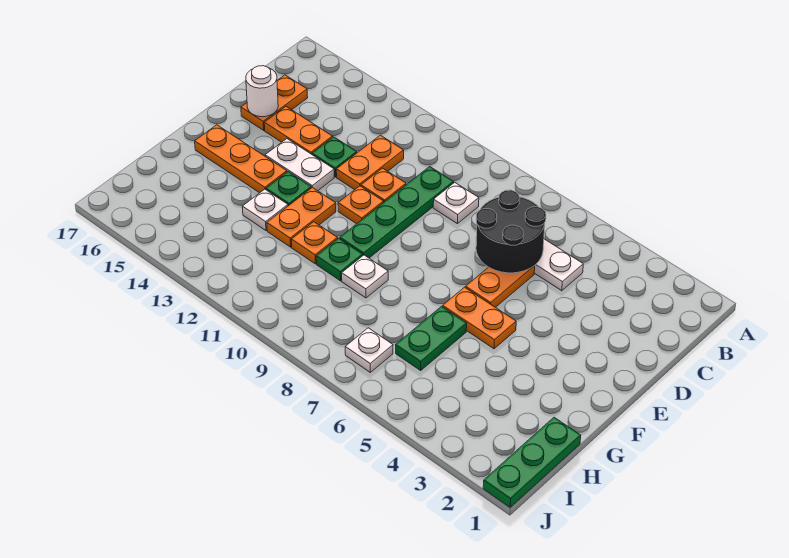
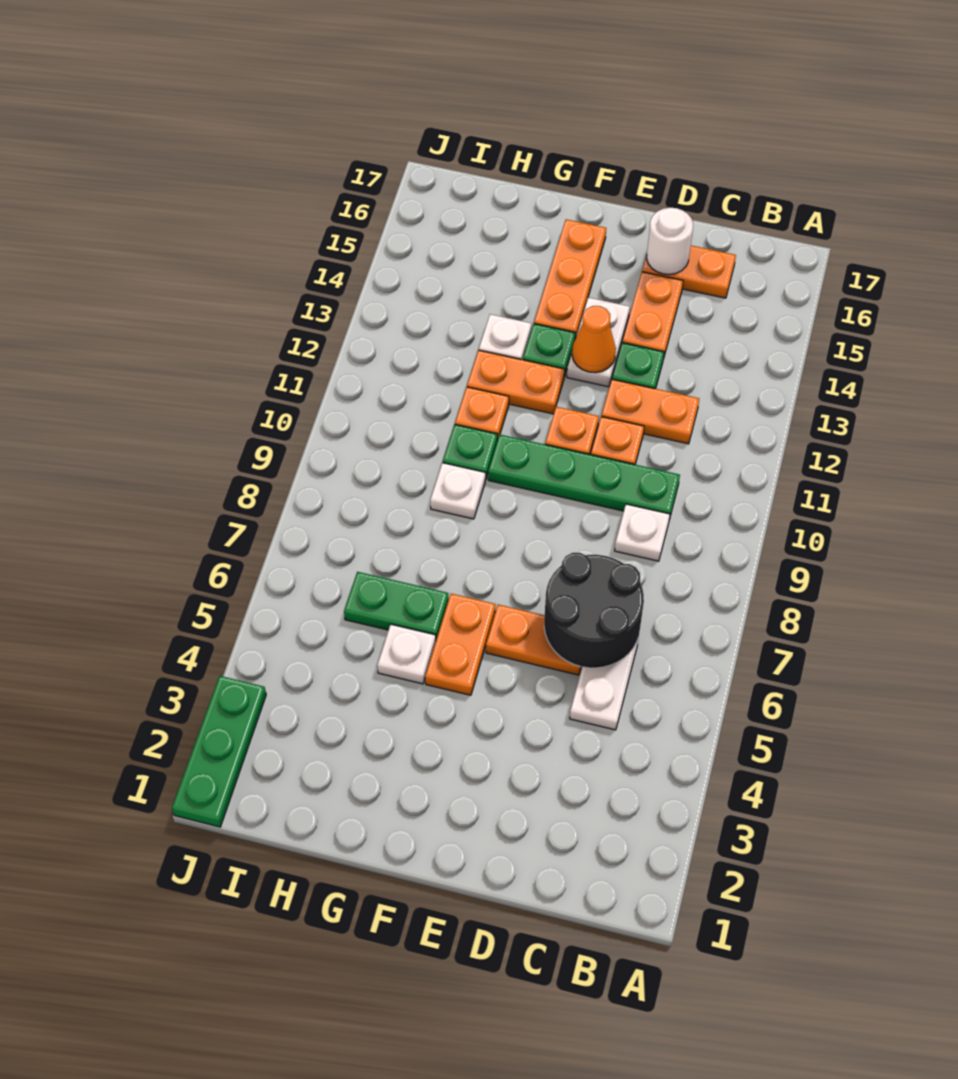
none -> orange cone E13 level 2
green plate H1:J1 level 1 -> green plate J1:J3 level 1
white plate I7 level 1 -> white plate G5 level 1

